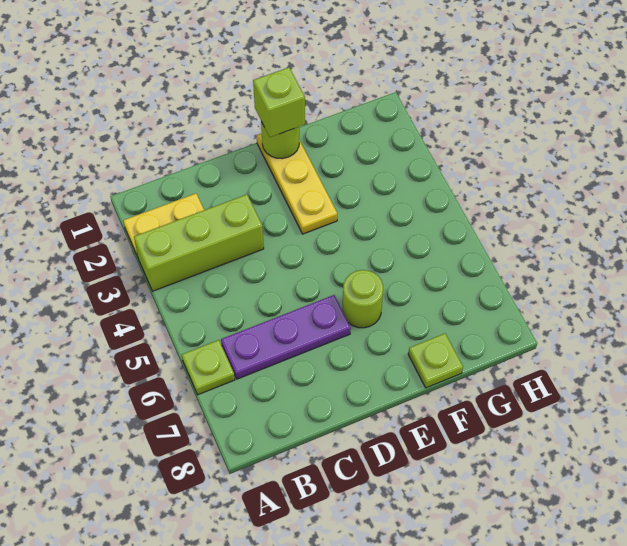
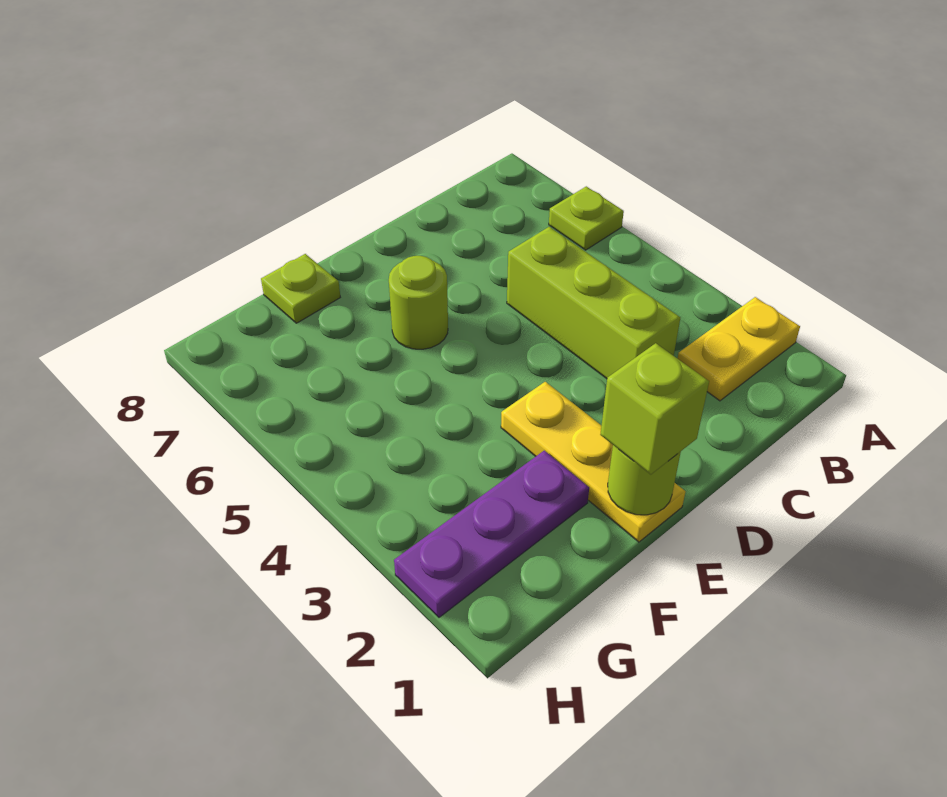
lime brick A3:C3 level 1 -> lime brick C3:C5 level 1
purple plate B6:D6 level 1 -> purple plate F2:H2 level 1

